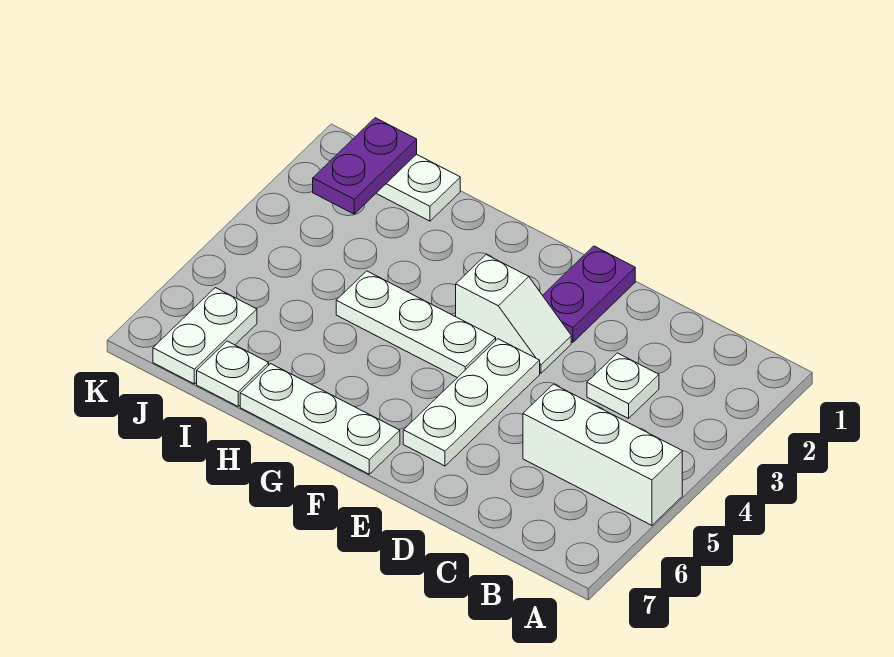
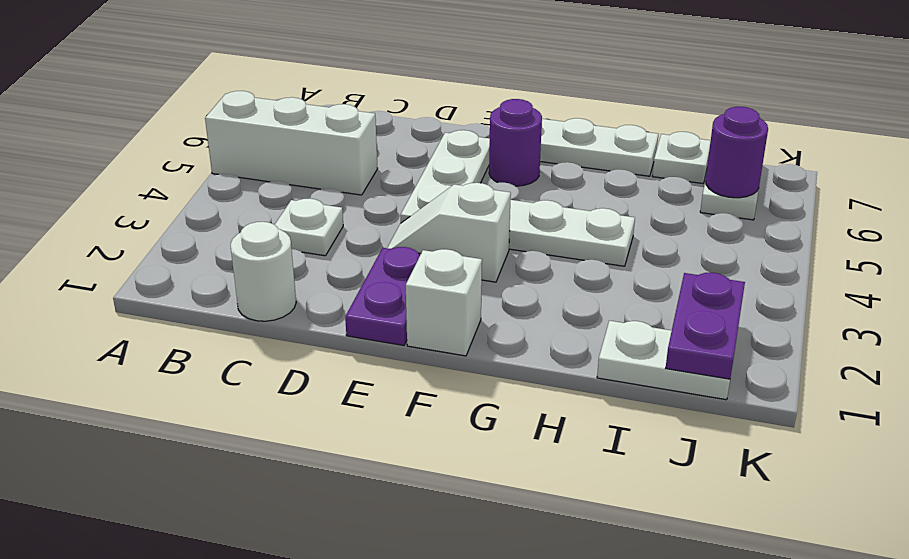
none -> white round brick C1 level 1
none -> white brick F1 level 1
none -> purple round brick F6 level 1
none -> purple round brick J6 level 2

